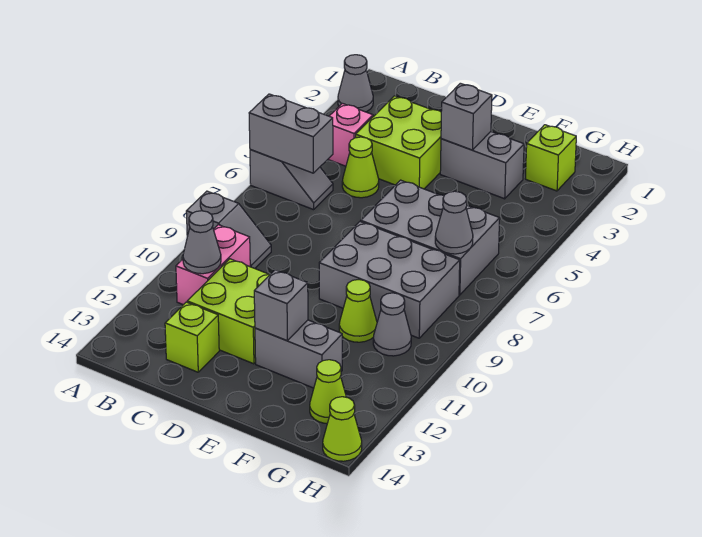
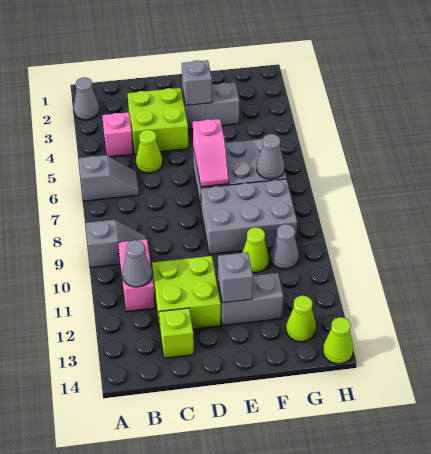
grey brick A6:B6 level 2 -> none
none -> pink slope E6:E7 level 2 top 6
lime brick G2 level 1 -> none

